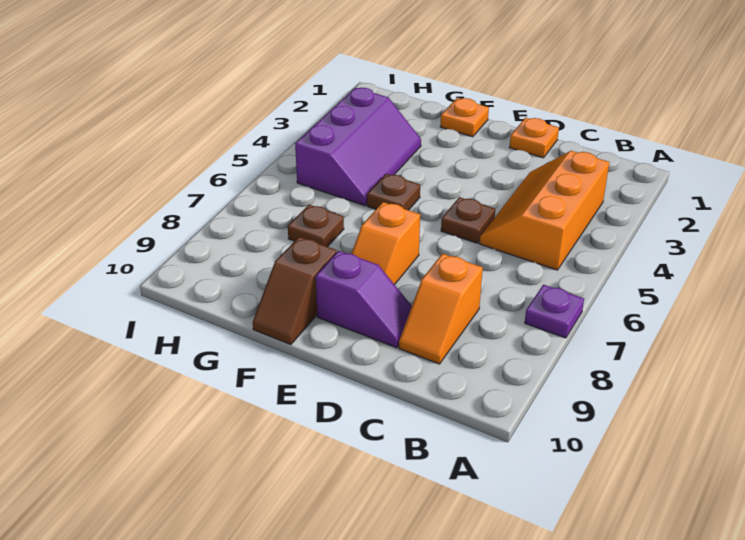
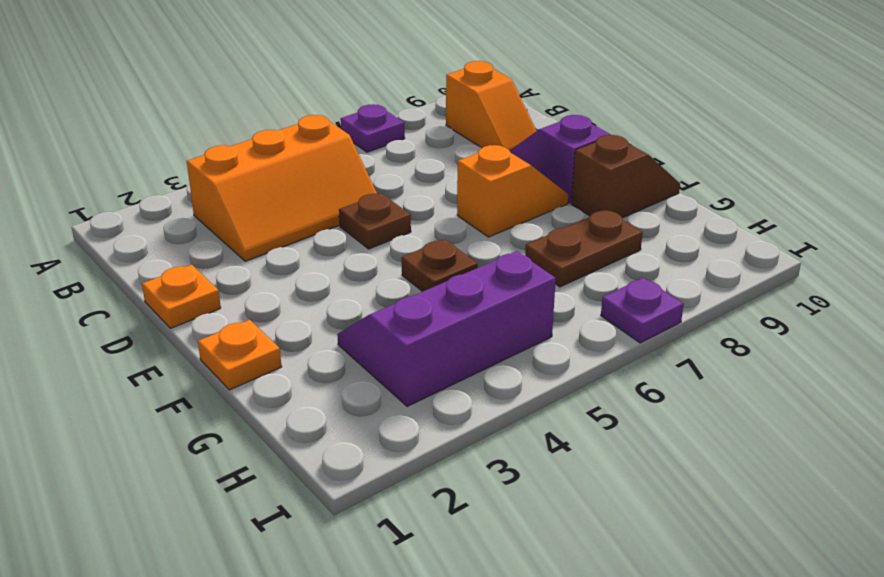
orange slope C8:C9 level 1 top 8 -> orange slope B9:C9 level 1 top B
brown plate G7 level 1 -> brown plate G7:G8 level 1
none -> purple plate I7 level 1

